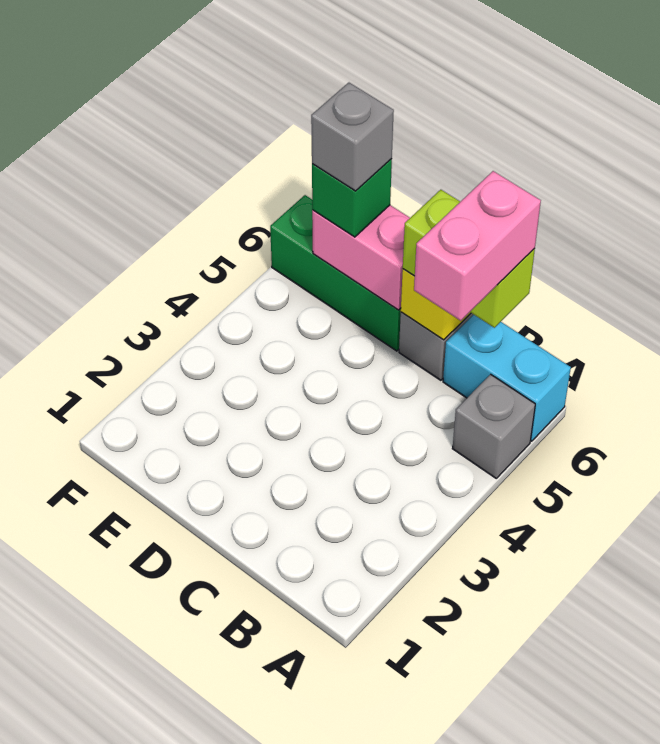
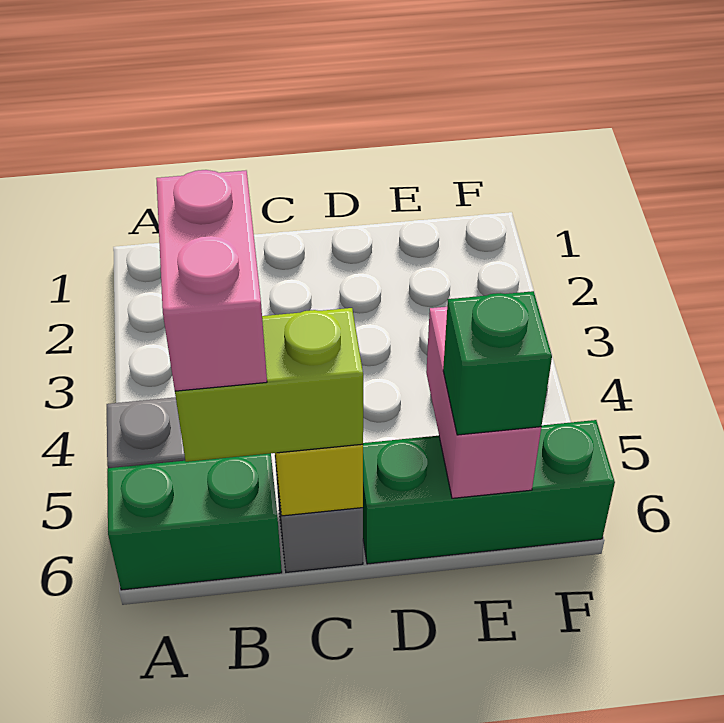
cyan brick A6:B6 level 1 -> green brick A6:B6 level 1
pink brick D6:E6 level 2 -> pink brick E5:E6 level 2
grey brick E6 level 4 -> none

